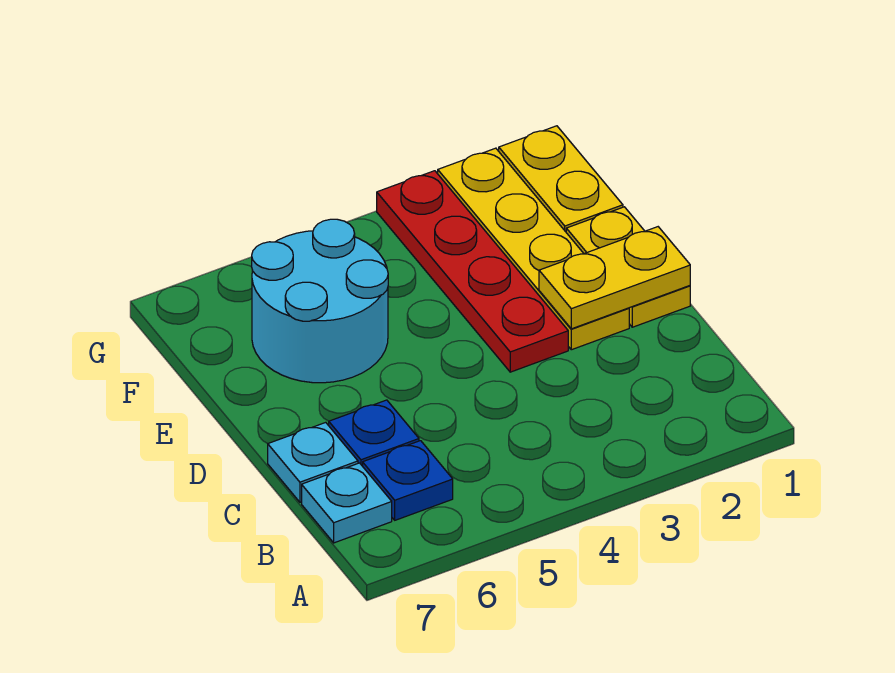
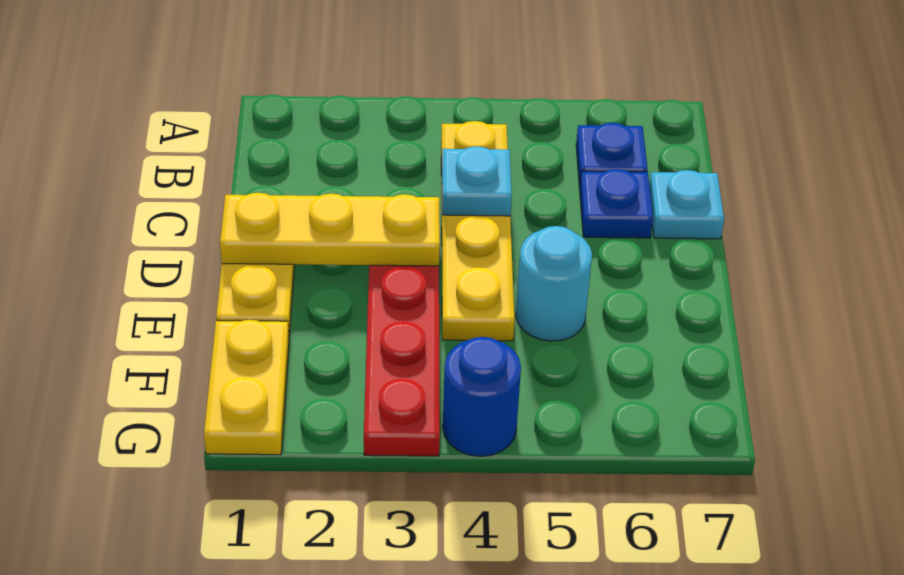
cyan plate B7 level 1 -> cyan plate C4 level 2
yellow plate D1:D2 level 2 -> yellow plate D1:D3 level 2
yellow plate D2:G2 level 1 -> yellow plate B4:E4 level 1
cyan round brick E5:F6 level 1 -> cyan round brick E5 level 1
none -> blue round brick G4 level 1

